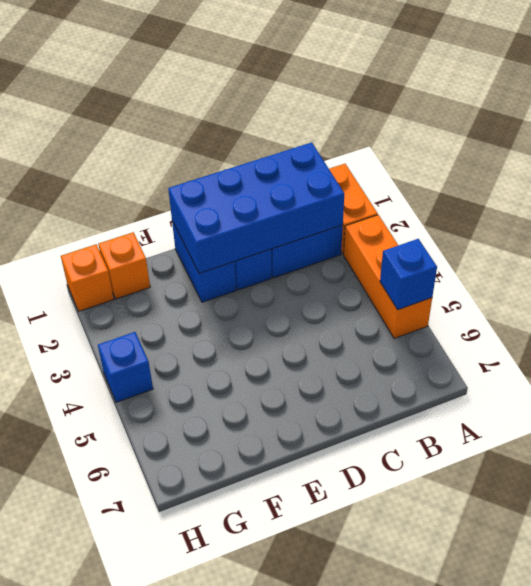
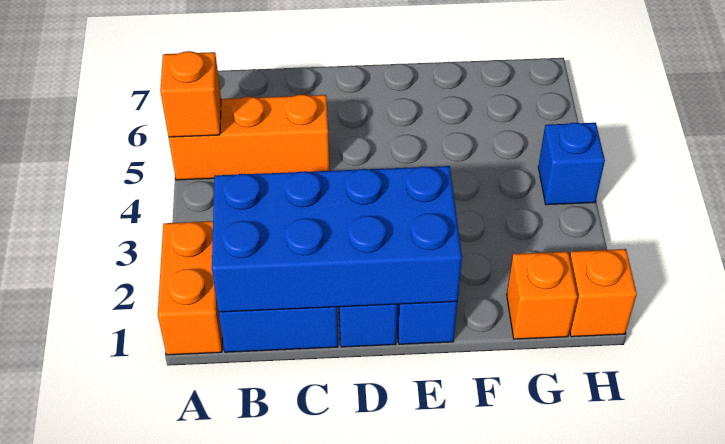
orange brick A3:A5 level 1 -> orange brick A5:C5 level 1
blue brick A5 level 2 -> orange brick A5 level 2

